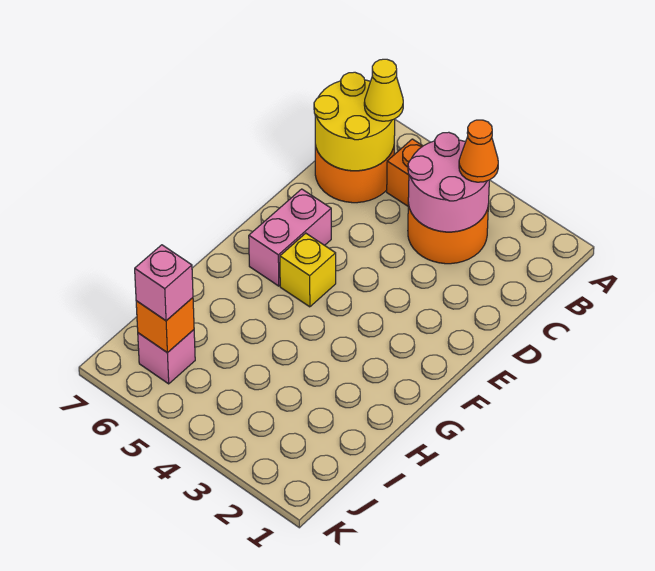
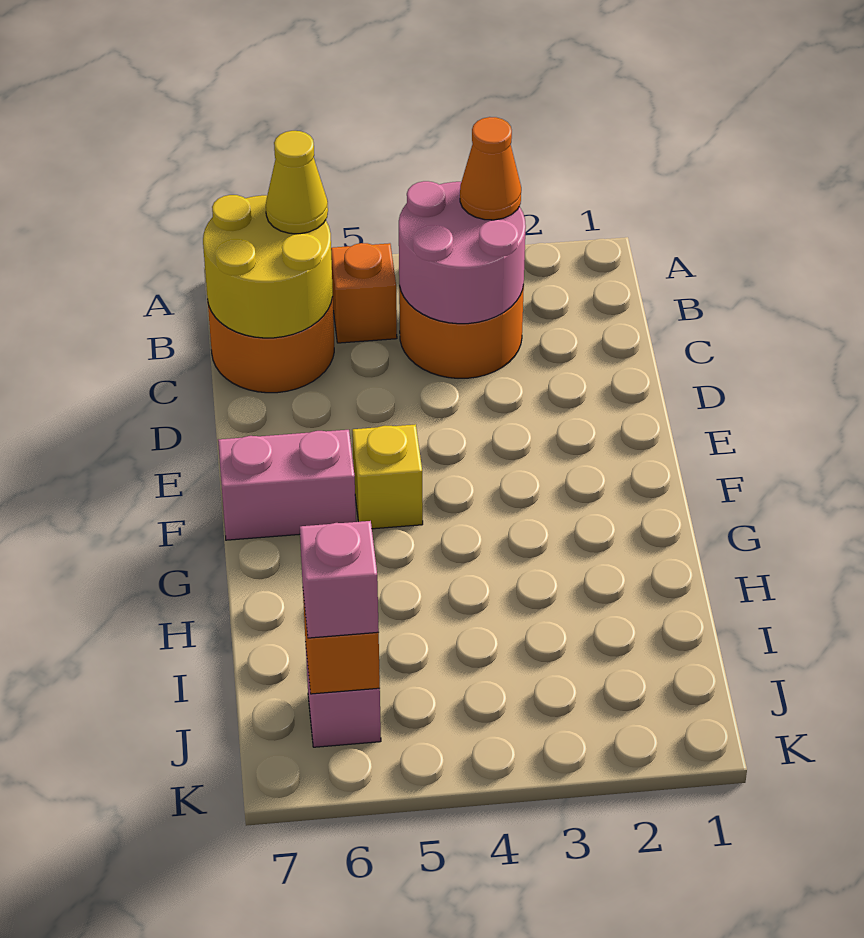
pink brick E6:F6 level 1 -> pink brick F6:F7 level 1

